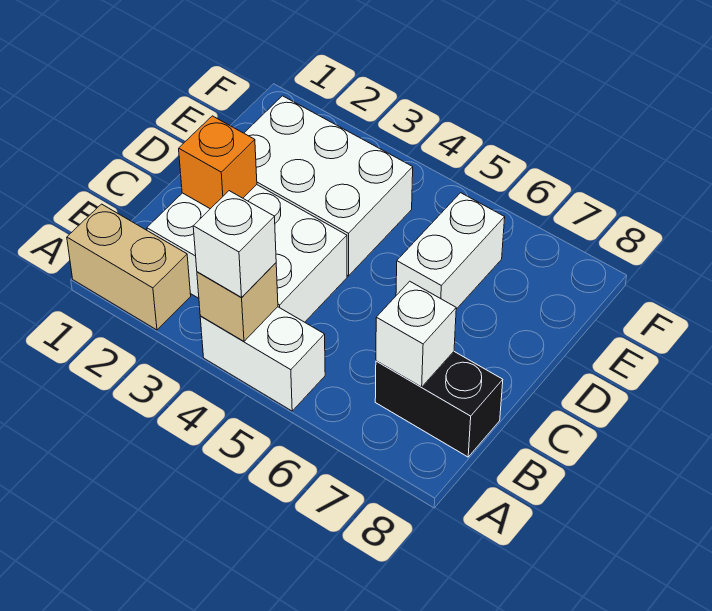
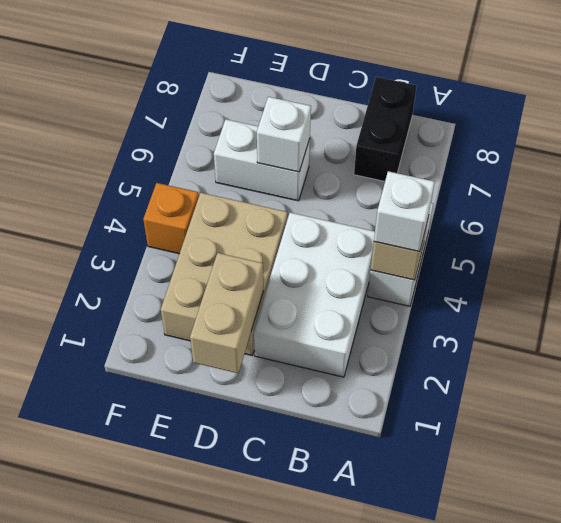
tan brick A1:A2 level 1 -> tan brick D1:D2 level 2
white brick B7 level 2 -> white brick D6 level 2
orange brick C2 level 2 -> orange brick F4 level 1
white brick D2:E4 level 1 -> tan brick D2:E4 level 1

